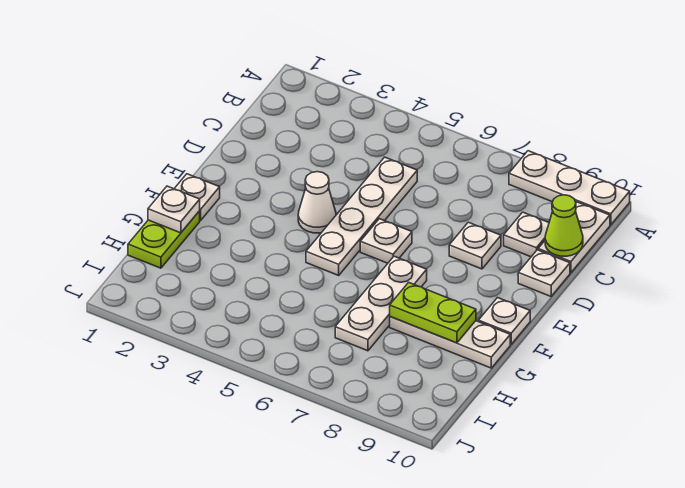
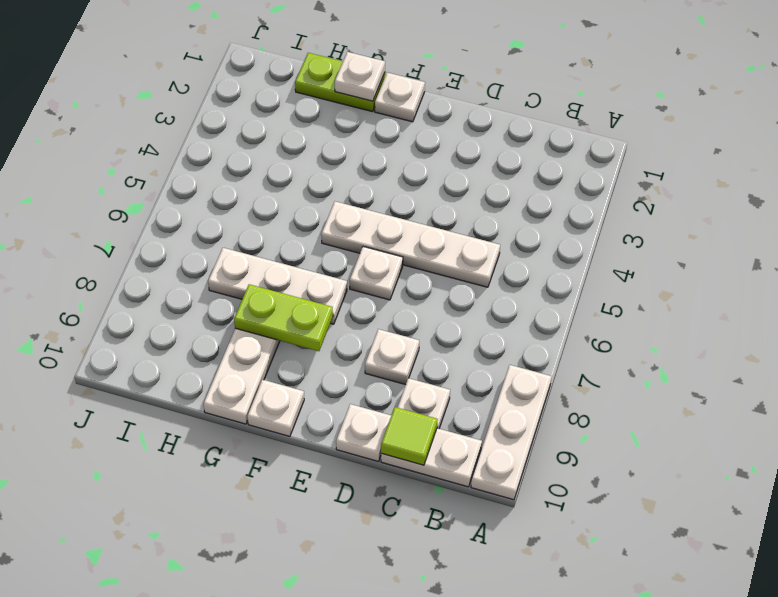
lime cone C10 level 2 -> lime tile C10 level 2
white cone E4 level 1 -> none
lime plate G8:G9 level 2 -> lime plate F8:G8 level 2

